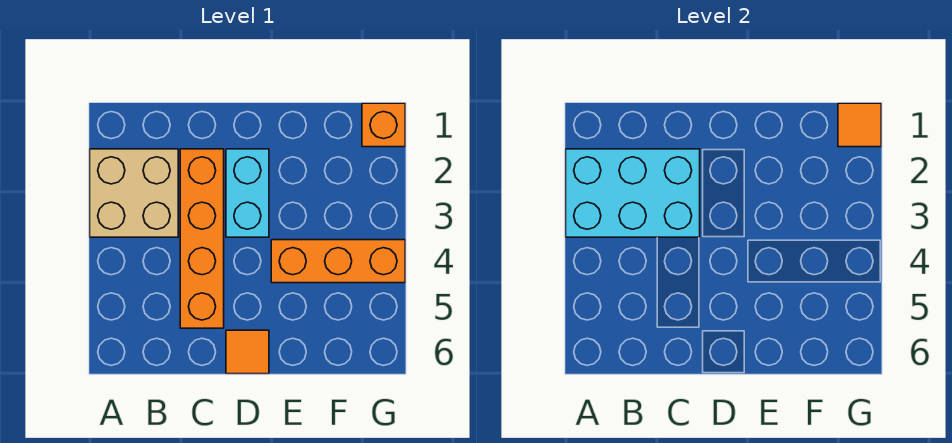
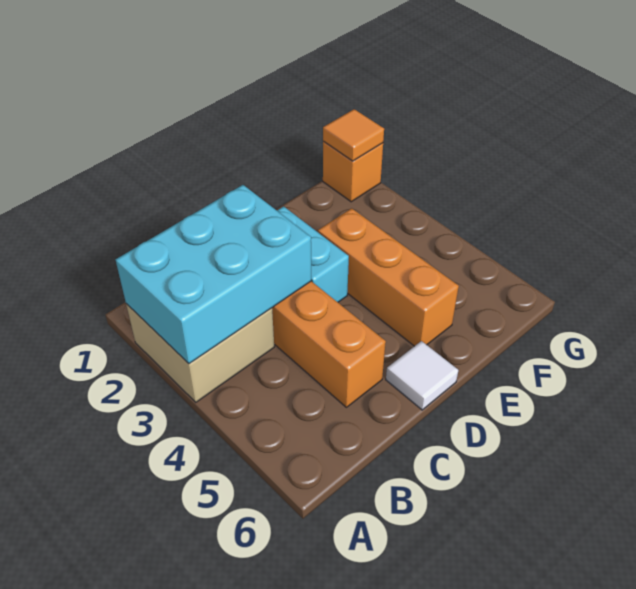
orange tile D6 level 1 -> white tile D6 level 1
orange brick E4:G4 level 1 -> orange brick E3:E5 level 1

